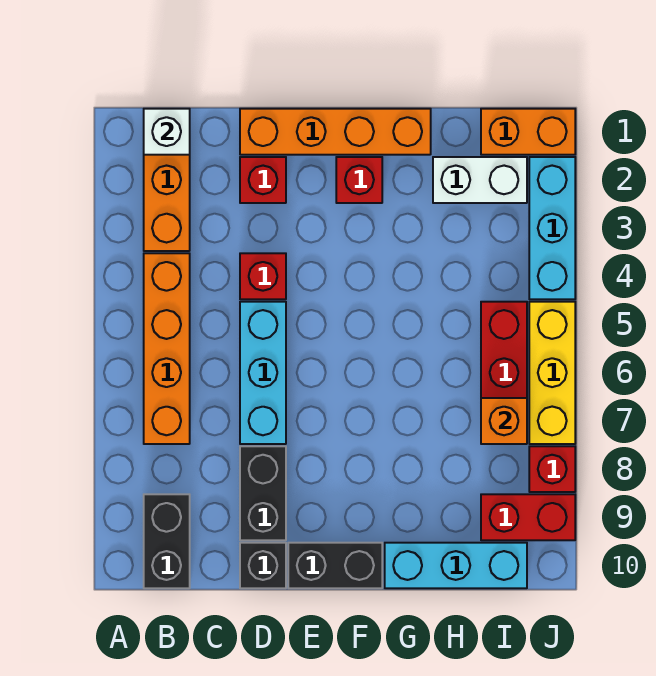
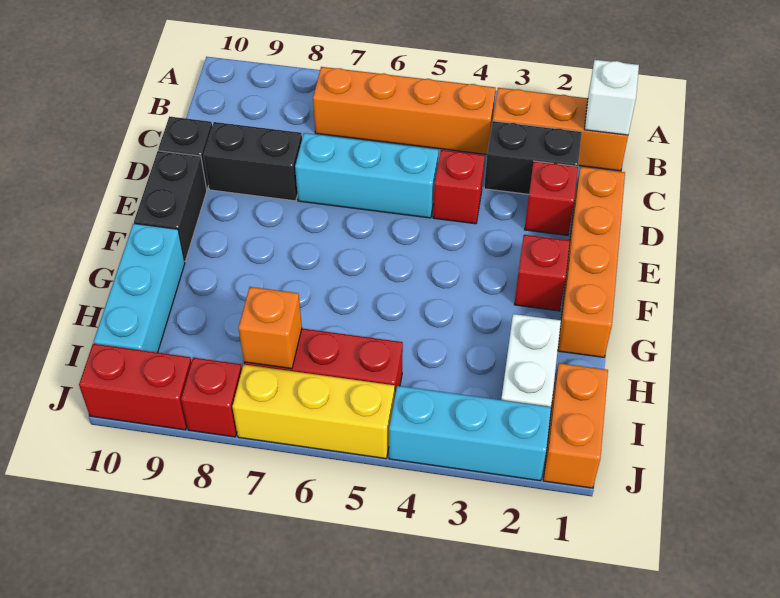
black brick B9:B10 level 1 -> black brick C2:C3 level 1
red brick I9:J9 level 1 -> red brick J9:J10 level 1

